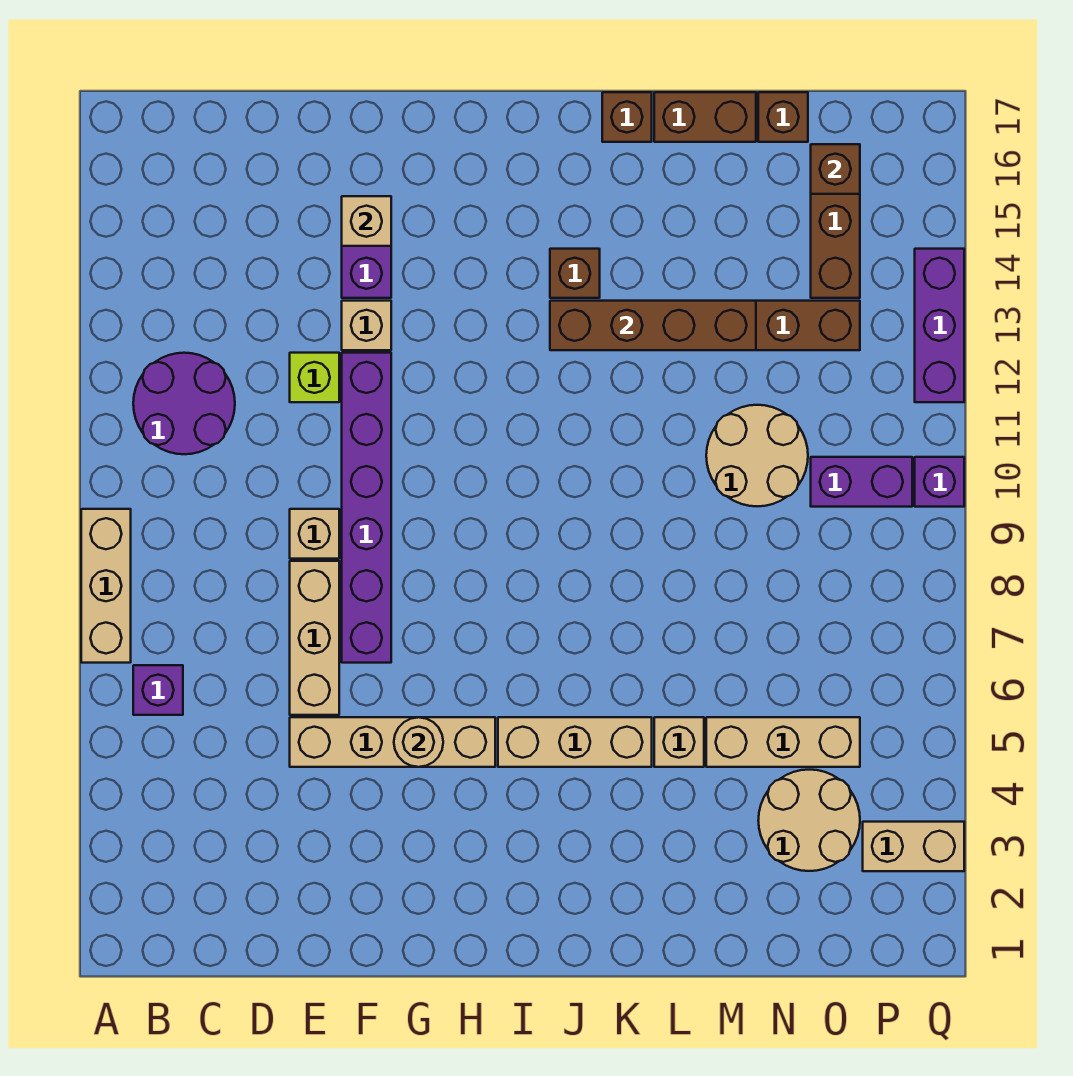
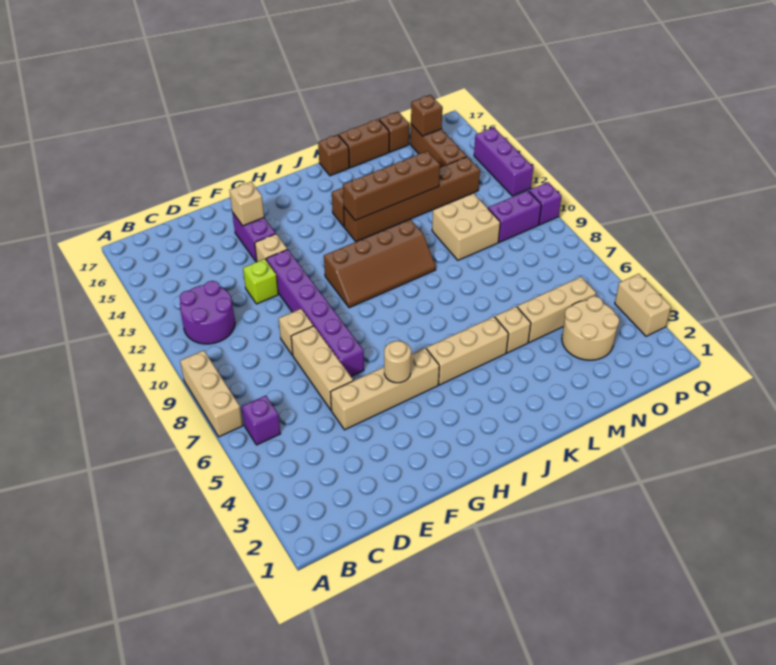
none -> brown slope H10:K11 level 1 top 11
tan round brick M10:N11 level 1 -> tan brick M10:N11 level 1
tan brick P3:Q3 level 1 -> tan brick Q3:Q4 level 1

